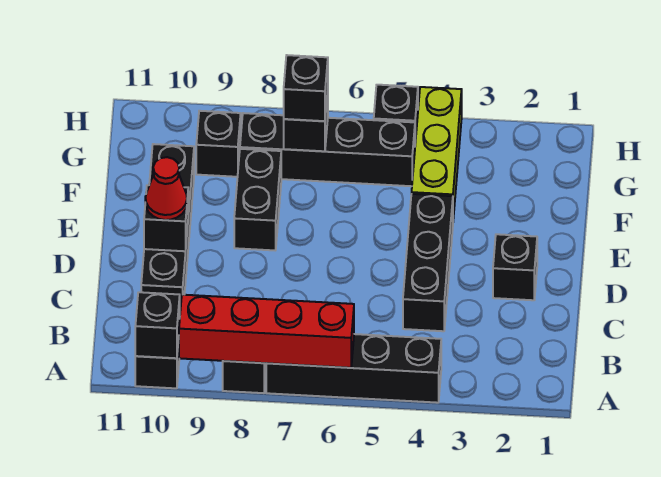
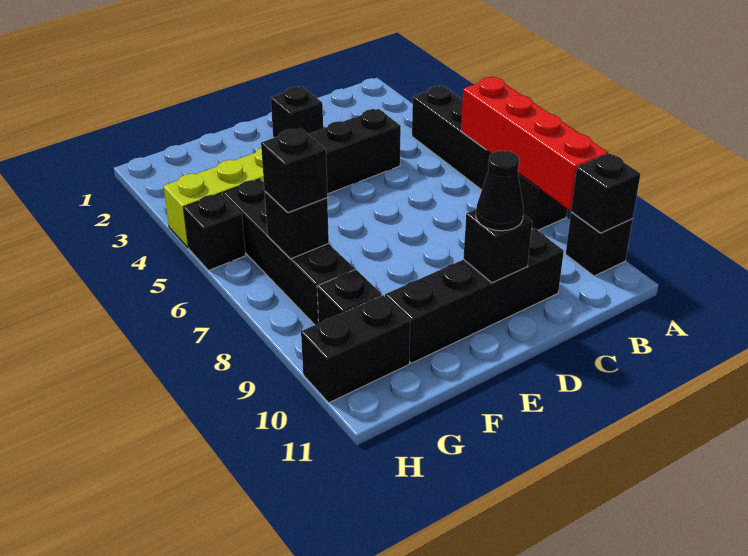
black brick A4:A7 level 1 -> black brick A4:A6 level 1
red cone D10 level 3 -> black cone D10 level 3
black brick E8:F8 level 1 -> black brick G10:H10 level 1

